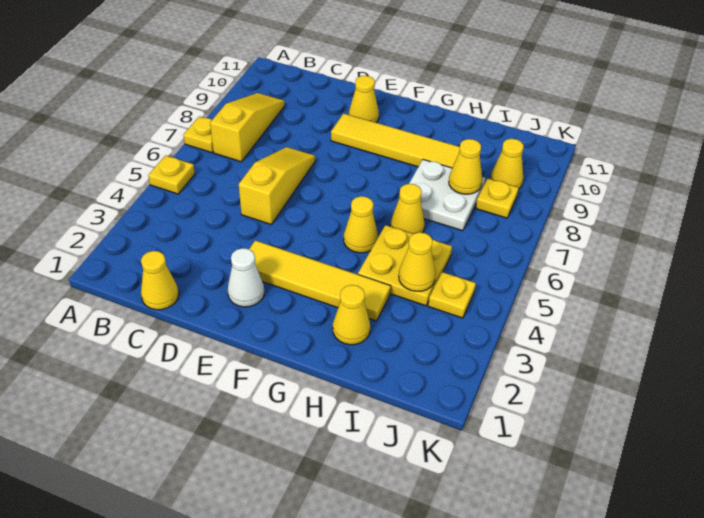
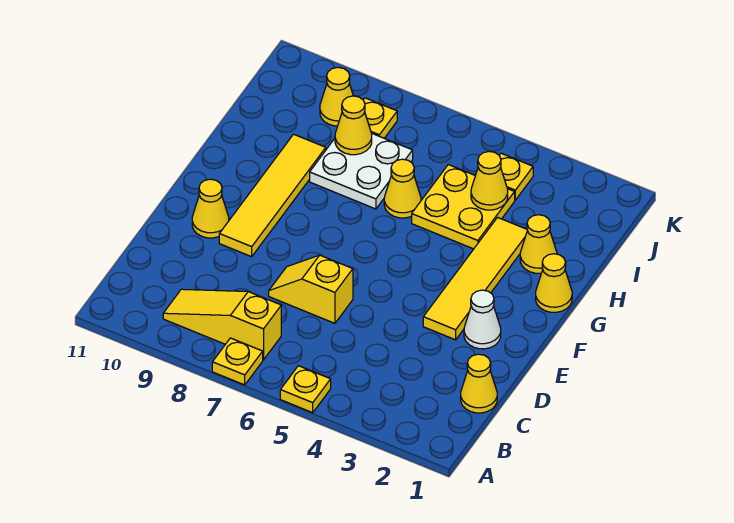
yellow slope D5:D7 level 1 top 5 -> yellow slope D6:D7 level 1 top 6
yellow cone G5 level 1 -> yellow cone G1 level 1

